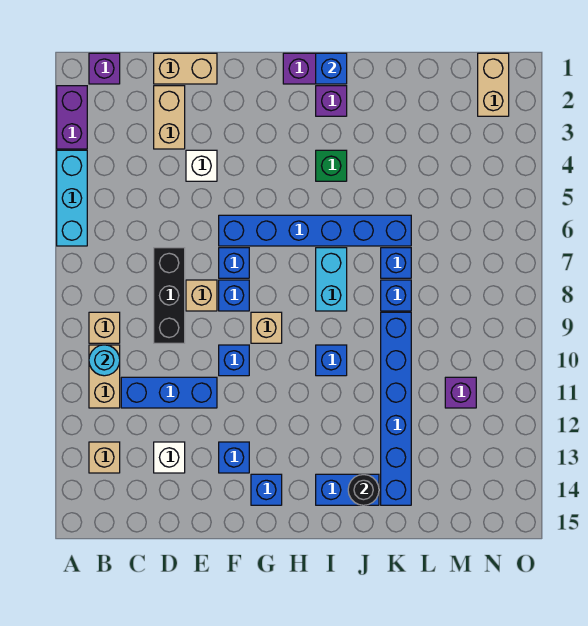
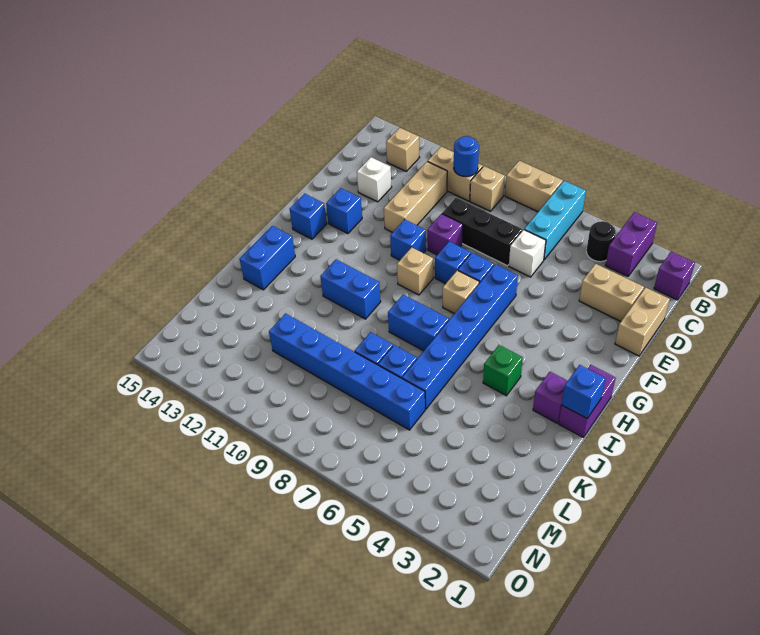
purple brick A2:A3 level 1 -> purple brick A3:B3 level 1
cyan brick A4:A6 level 1 -> cyan brick A6:C6 level 1
cyan round brick B10 level 2 -> blue round brick B10 level 2
blue brick C11:E11 level 1 -> tan brick C11:E11 level 1
white brick E4 level 1 -> white brick D6 level 1
tan brick E8 level 1 -> tan brick G7 level 1
cyan brick I7:I8 level 1 -> blue brick I7:I8 level 1
blue brick I10 level 1 -> blue brick I10:I11 level 1
black round brick J14 level 2 -> black round brick B4 level 1
blue brick K9:K14 level 1 -> blue brick L6:L11 level 1
purple brick M11 level 1 -> purple brick E9 level 1
tan brick N1:N2 level 1 -> tan brick A7:A8 level 1

